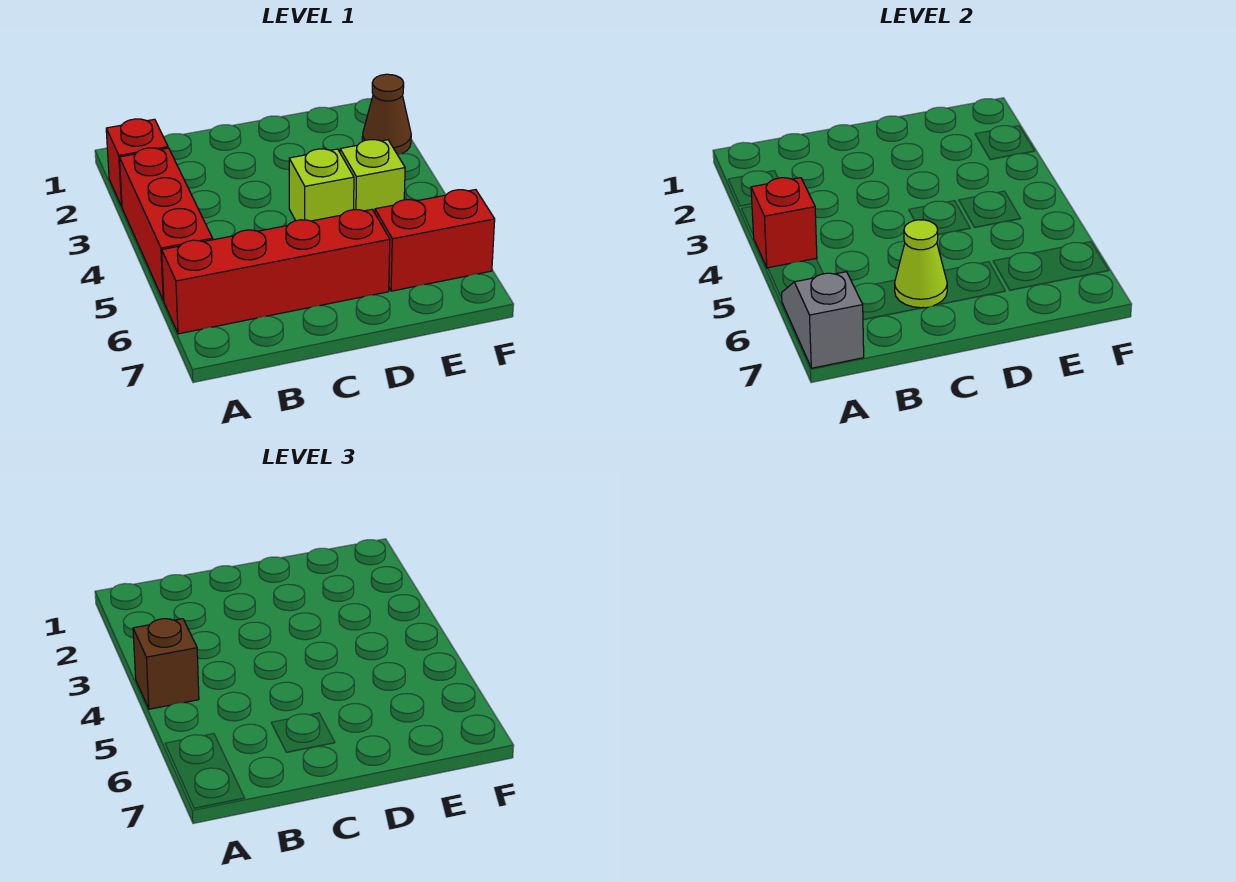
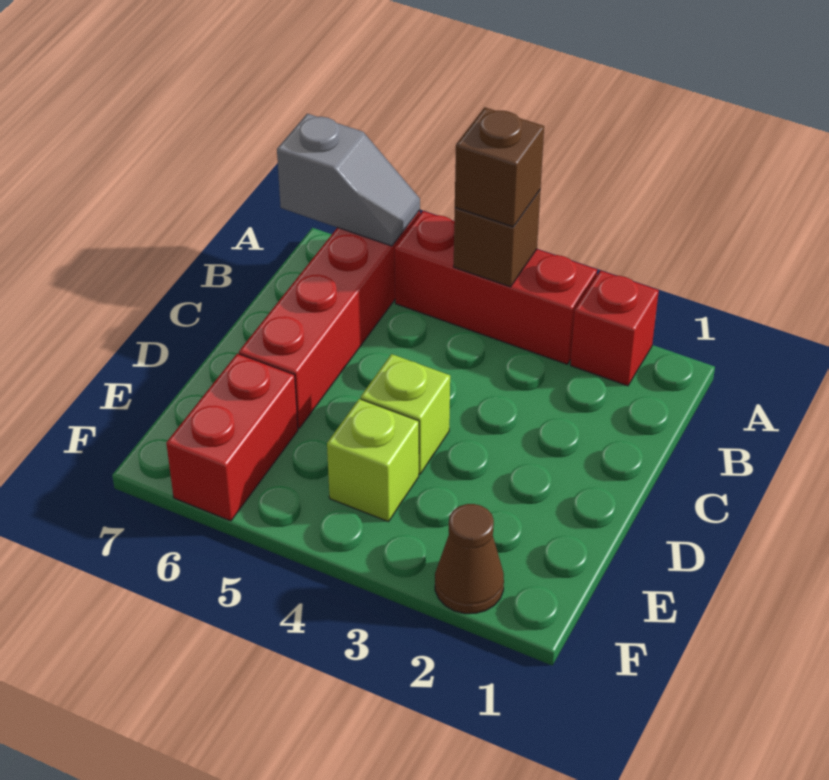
red brick A4 level 2 -> brown brick A4 level 2
lime cone C6 level 2 -> none

